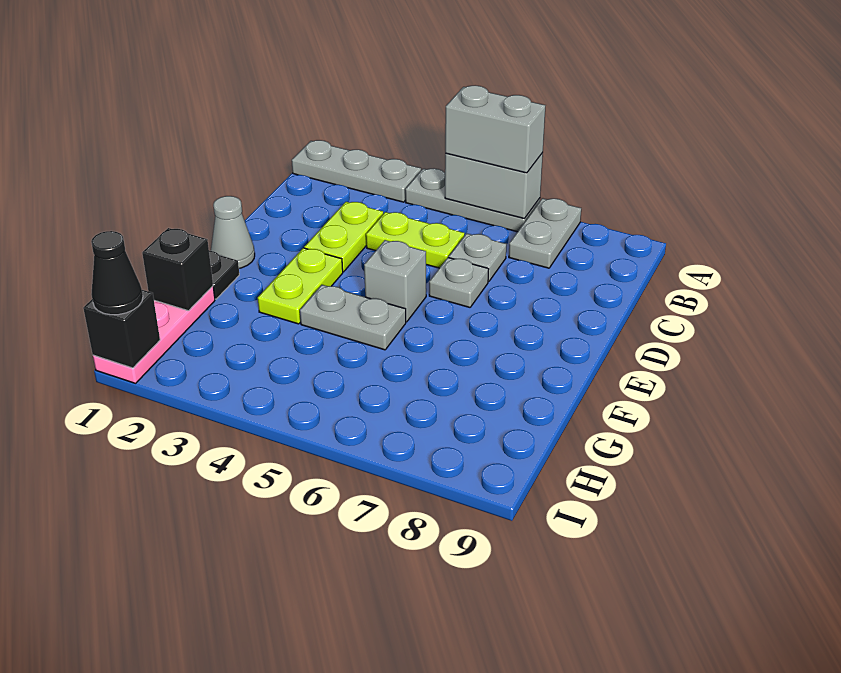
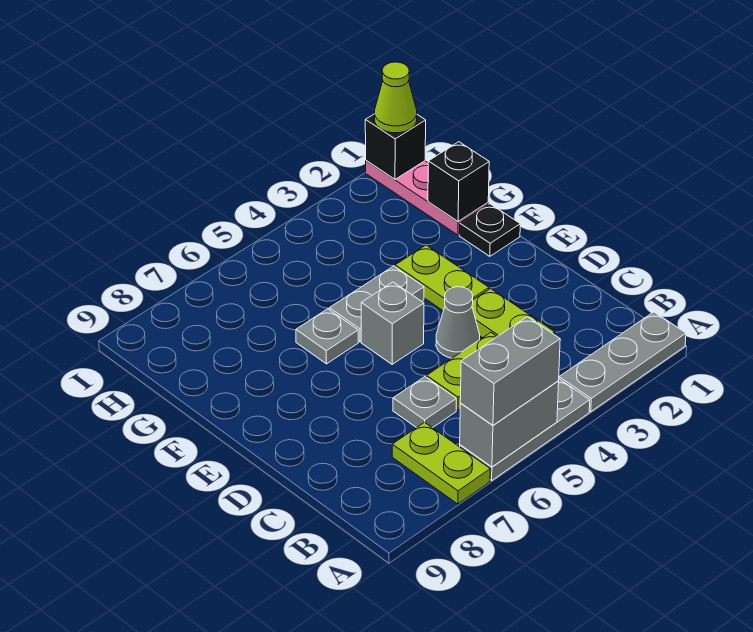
grey plate A7:B7 level 1 -> lime plate A7:B7 level 1
grey plate D6 level 1 -> grey plate F6 level 1
grey cone E1 level 1 -> grey cone D4 level 1
black cone I1 level 3 -> lime cone I1 level 3

